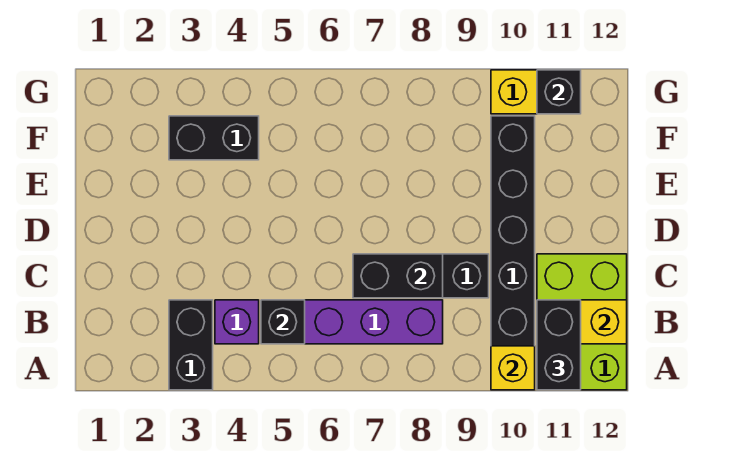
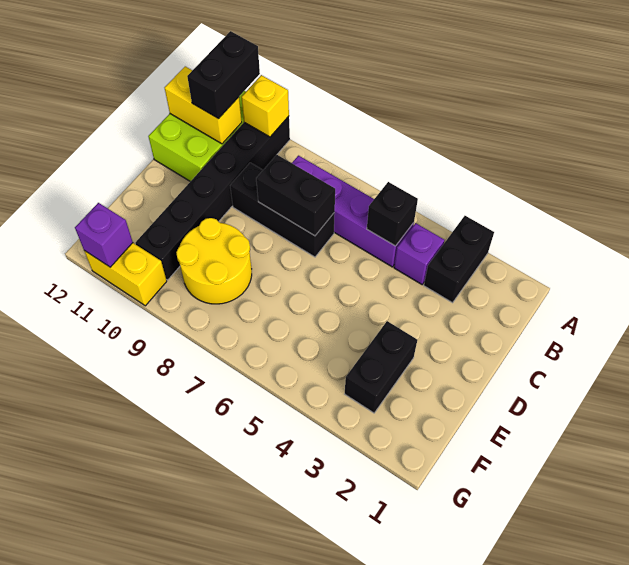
none -> yellow round brick E8:F9 level 1
black brick F3:F4 level 1 -> black brick E3:F3 level 1
black brick G11 level 2 -> purple brick G11 level 2

